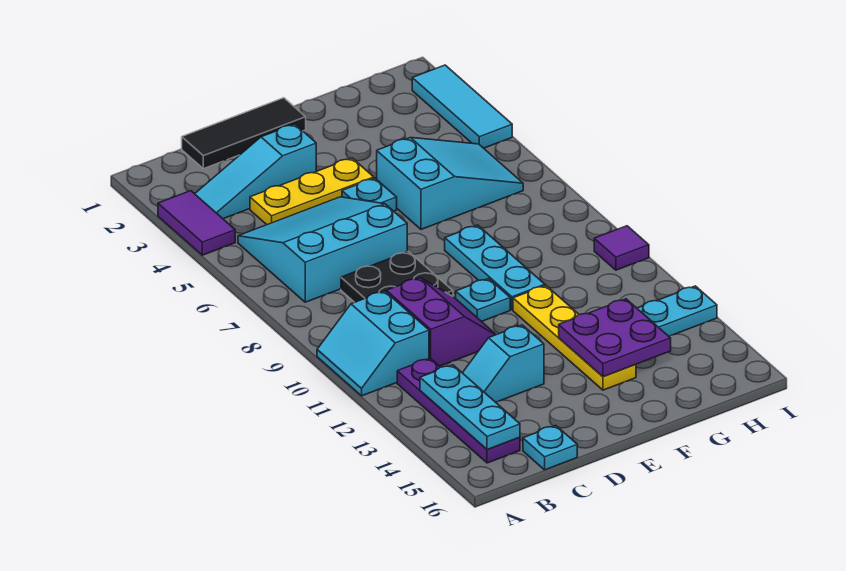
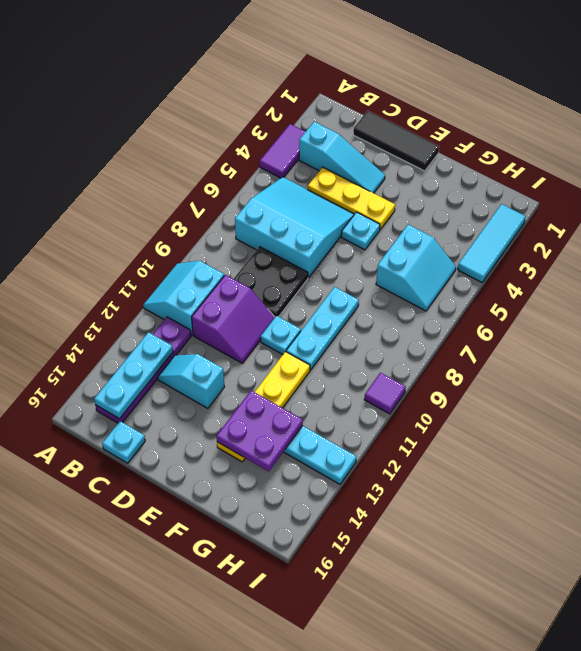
cyan slope B3:D3 level 1 top D -> cyan slope B3:D3 level 1 top B
cyan slope F5:H6 level 1 top F -> cyan slope G5:H6 level 1 top G

